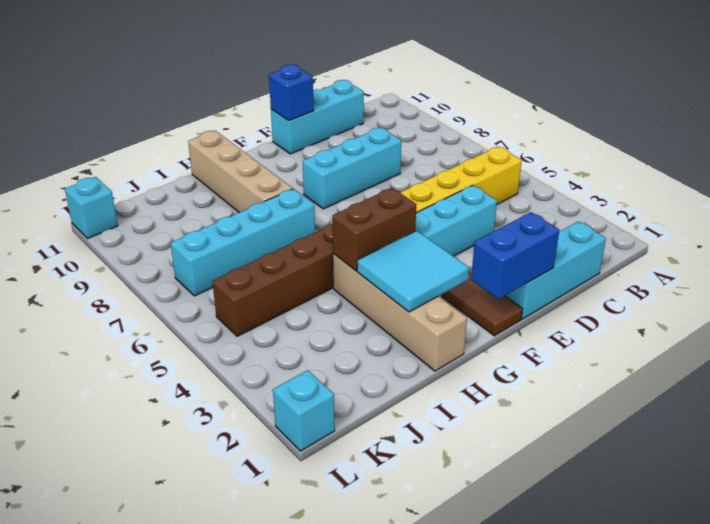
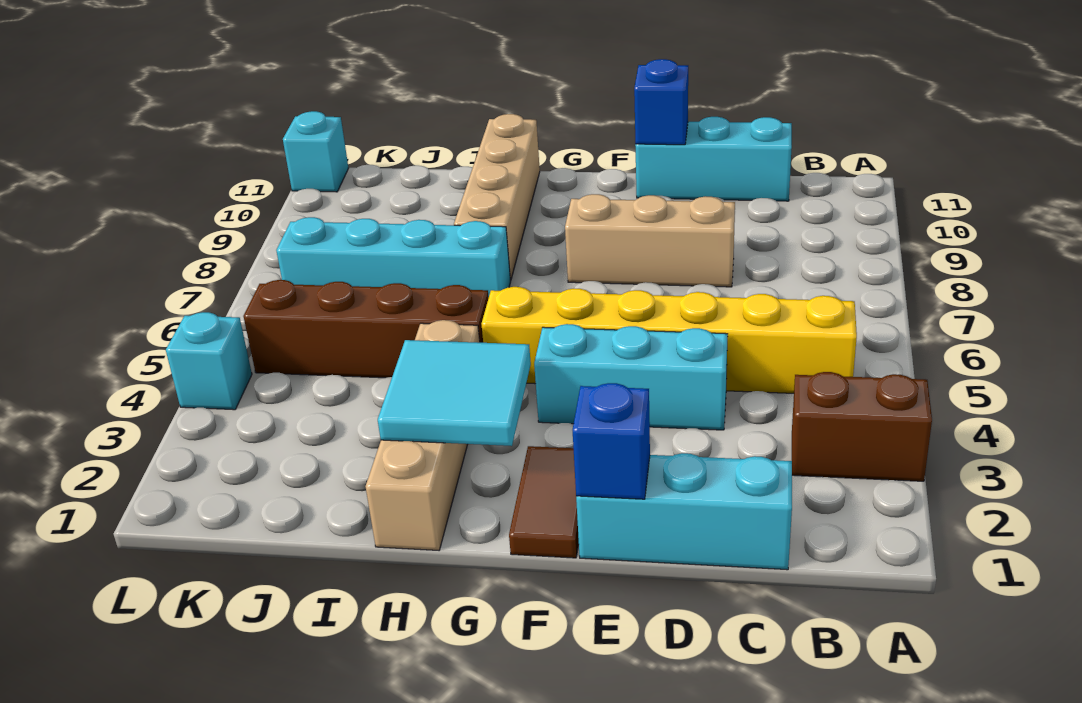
cyan brick D8:F8 level 1 -> tan brick D8:F8 level 1
blue brick E1:F1 level 2 -> blue brick E1 level 2
brown brick G4:H4 level 2 -> brown brick A3:B3 level 1
cyan brick L1 level 1 -> cyan brick L4 level 1

